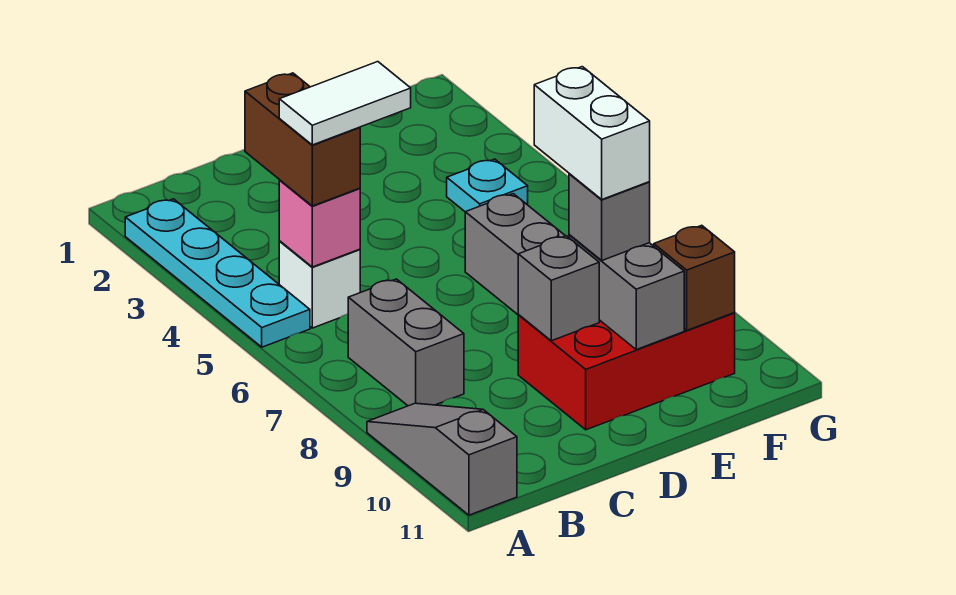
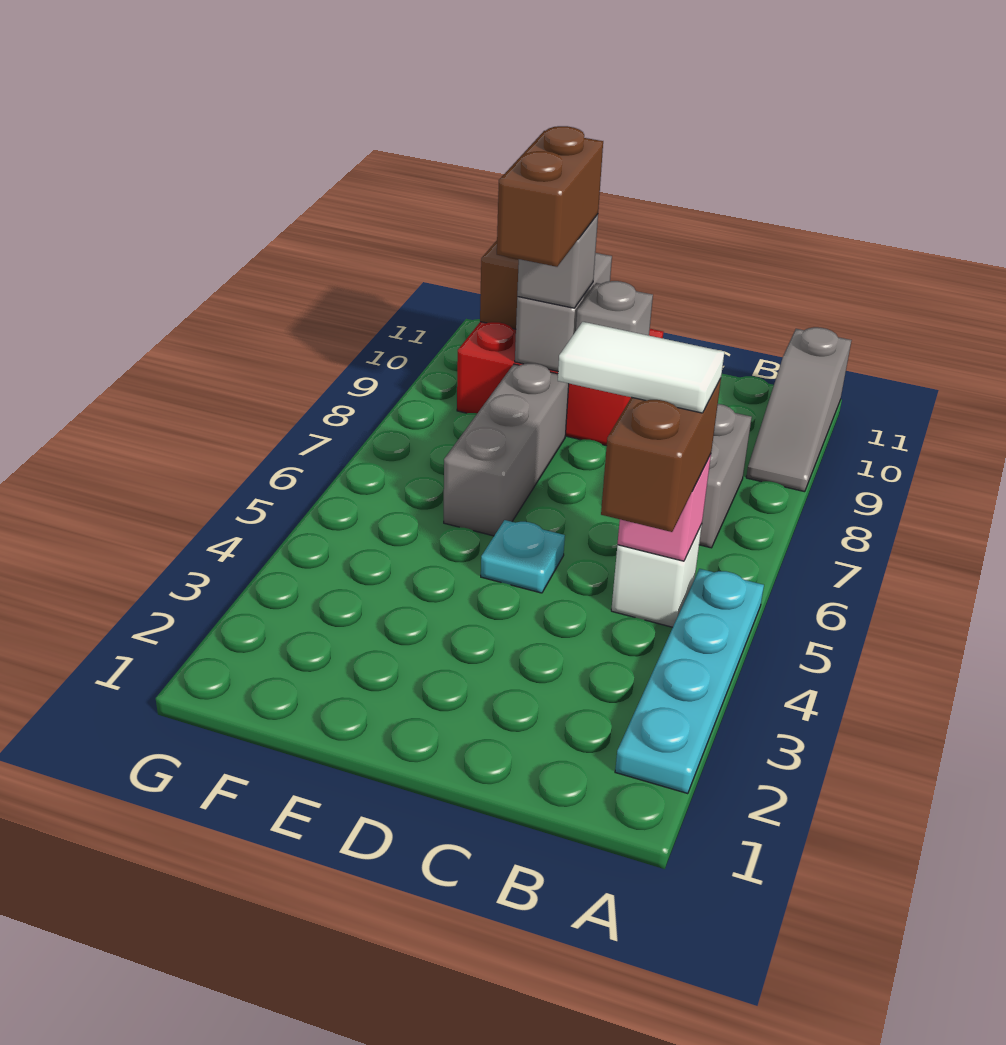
white brick E8:E9 level 4 -> brown brick E8:E9 level 4
cyan plate F4 level 1 -> cyan plate D5 level 1

